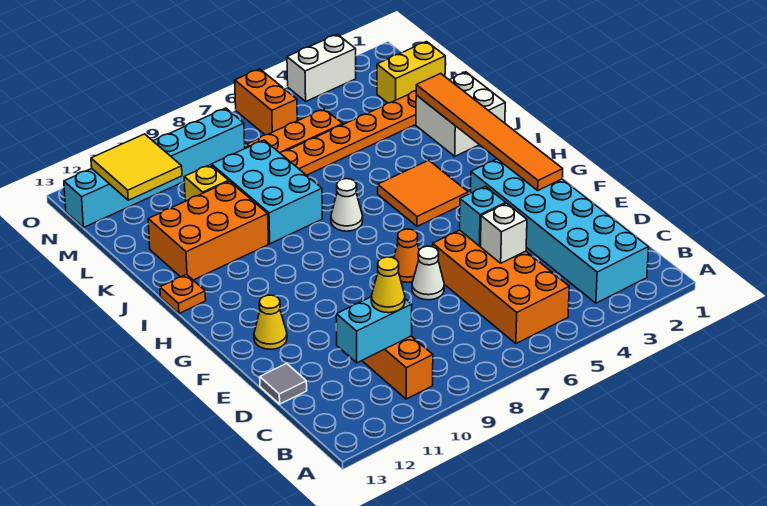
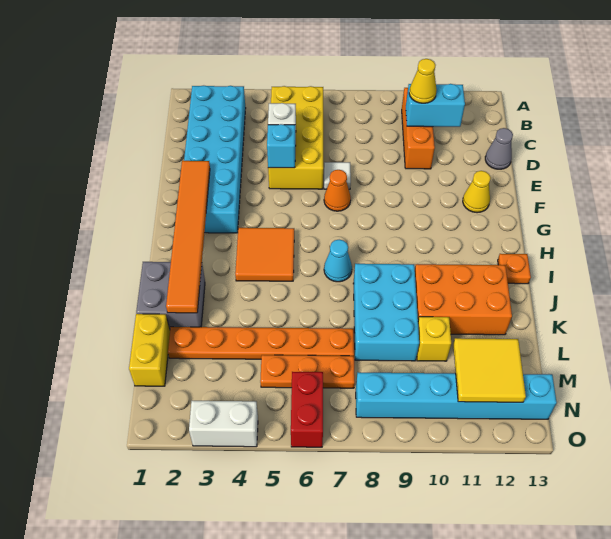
orange brick B5:E6 level 1 -> yellow brick B5:E6 level 1
grey tile D13 level 1 -> grey cone D13 level 1
white cone E7 level 1 -> white tile E7 level 1
white cone I7 level 1 -> cyan cone I7 level 1
white brick J1:K2 level 1 -> grey brick J1:K2 level 1
yellow brick M1:M2 level 1 -> yellow brick L1:M1 level 1
orange brick N6:O6 level 1 -> red brick N6:O6 level 1

